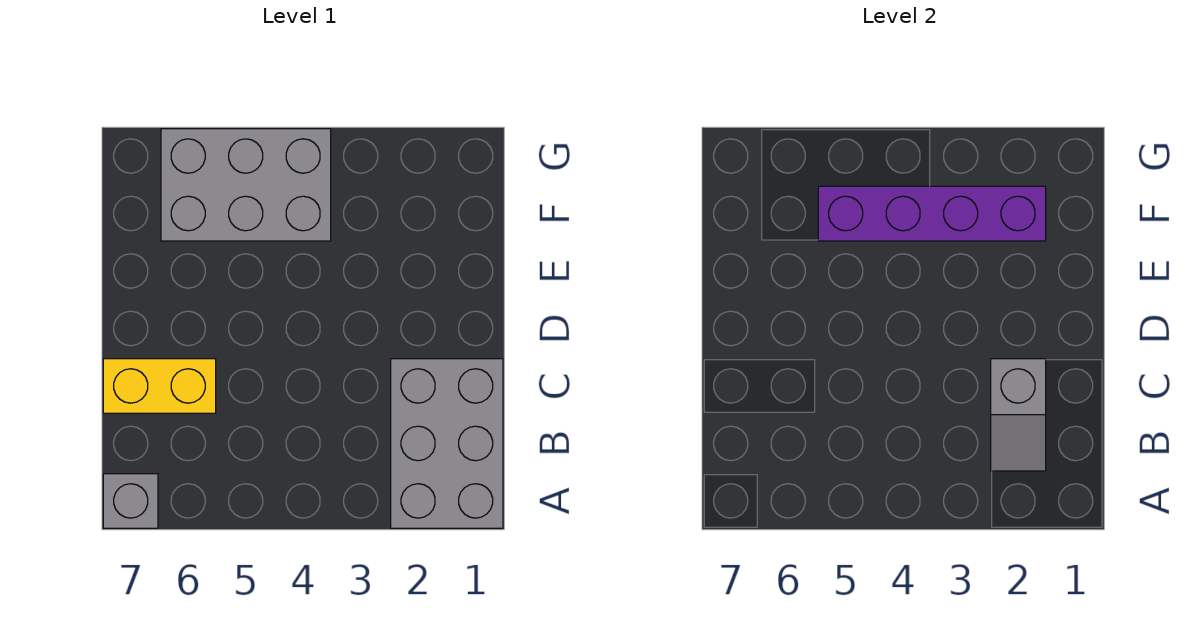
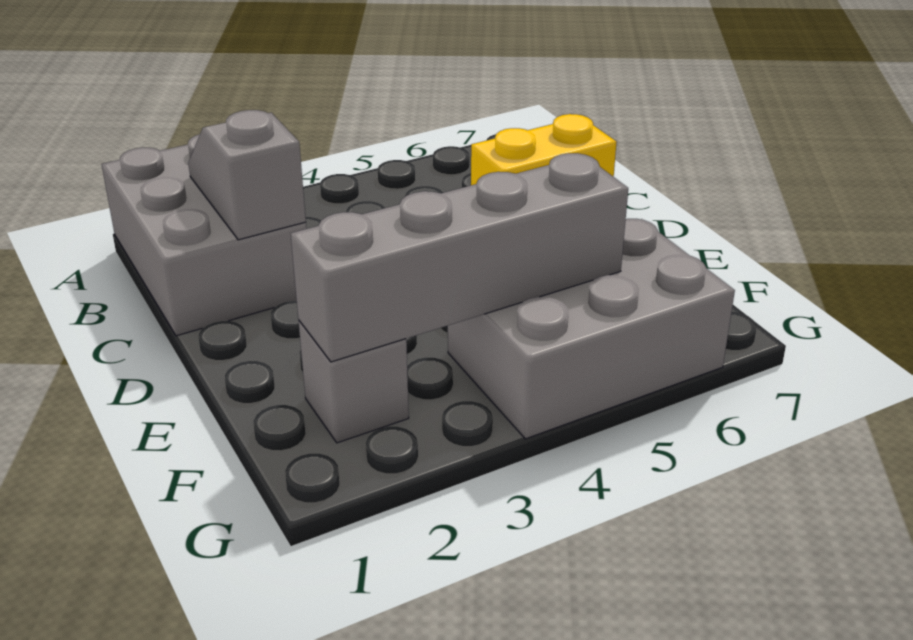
grey brick A7 level 1 -> grey brick F2 level 1
purple brick F2:F5 level 2 -> grey brick F2:F5 level 2

